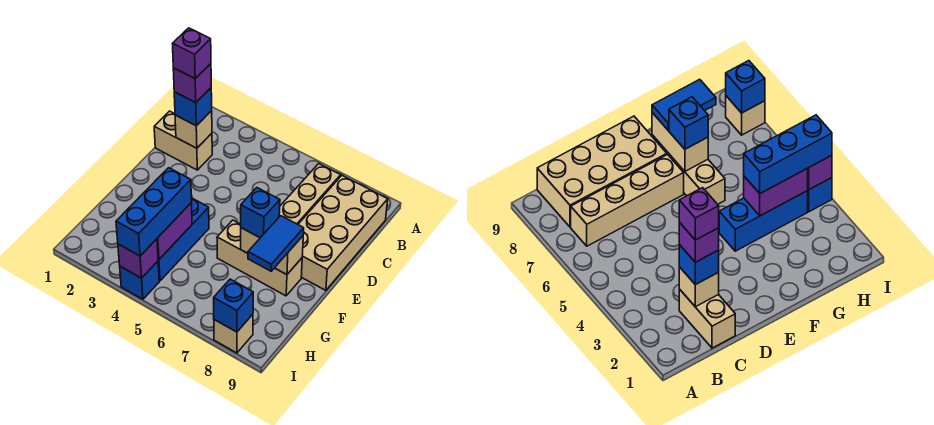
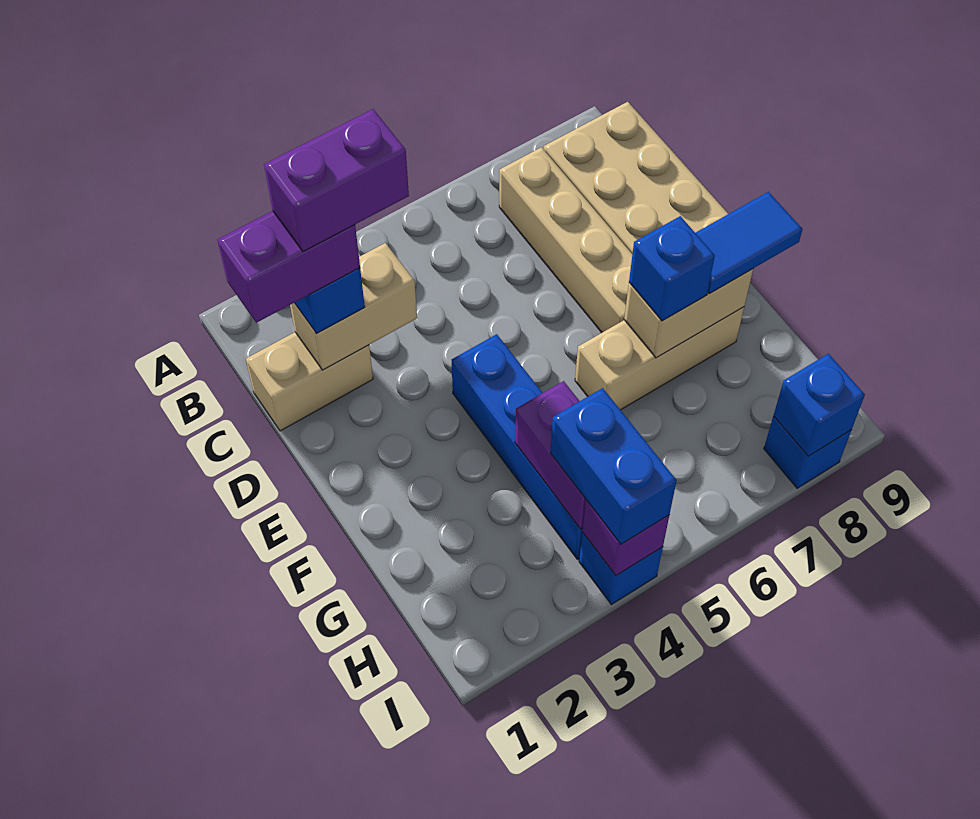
tan brick C2 level 2 -> tan brick C2:C3 level 2
purple brick C2 level 4 -> purple brick C1:C2 level 4
purple brick C2 level 5 -> purple brick C2:C3 level 5
blue brick F4:H4 level 1 -> blue brick E4:H4 level 1
blue tile F8:G8 level 3 -> blue tile F8:F9 level 3
blue brick G4:I4 level 3 -> blue brick H4:I4 level 3
tan brick I8 level 1 -> blue brick I8 level 1

